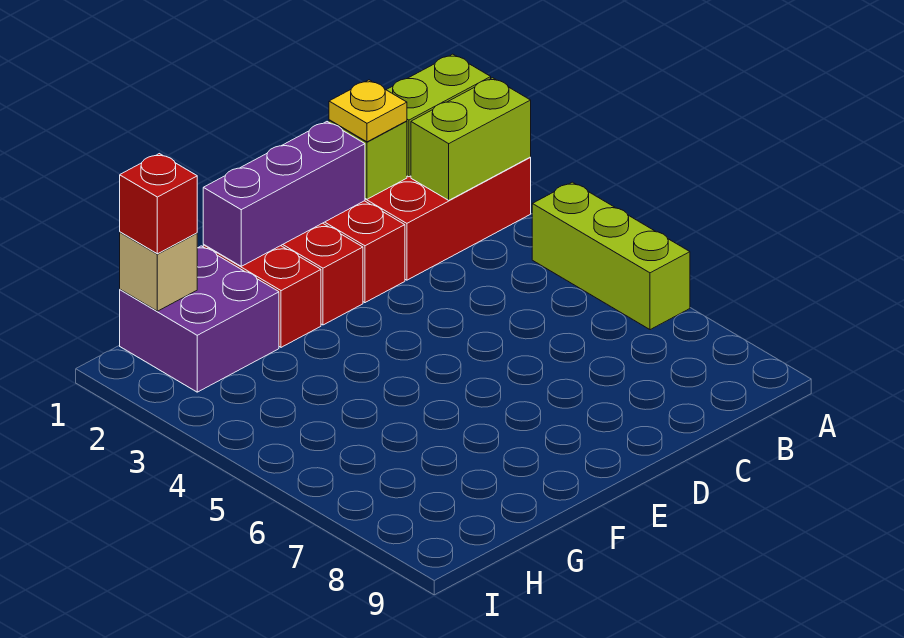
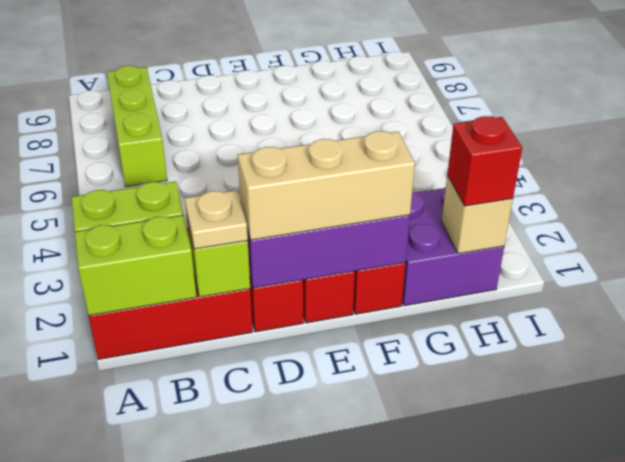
lime brick A4:A6 level 1 -> lime brick B6:B8 level 1
yellow plate C1 level 3 -> tan plate C1 level 3
none -> tan brick D1:F1 level 3

